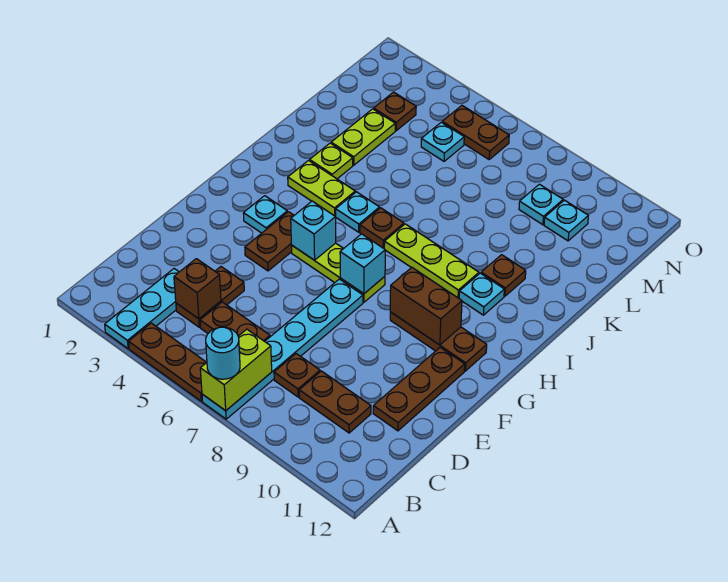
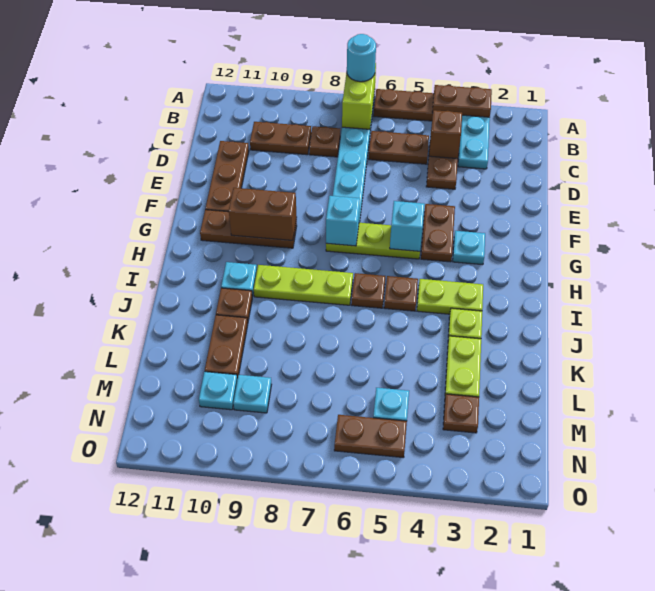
none -> brown plate A3:A4 level 2
cyan plate I5 level 1 -> brown plate I5 level 1
none -> brown plate K10:L10 level 1

